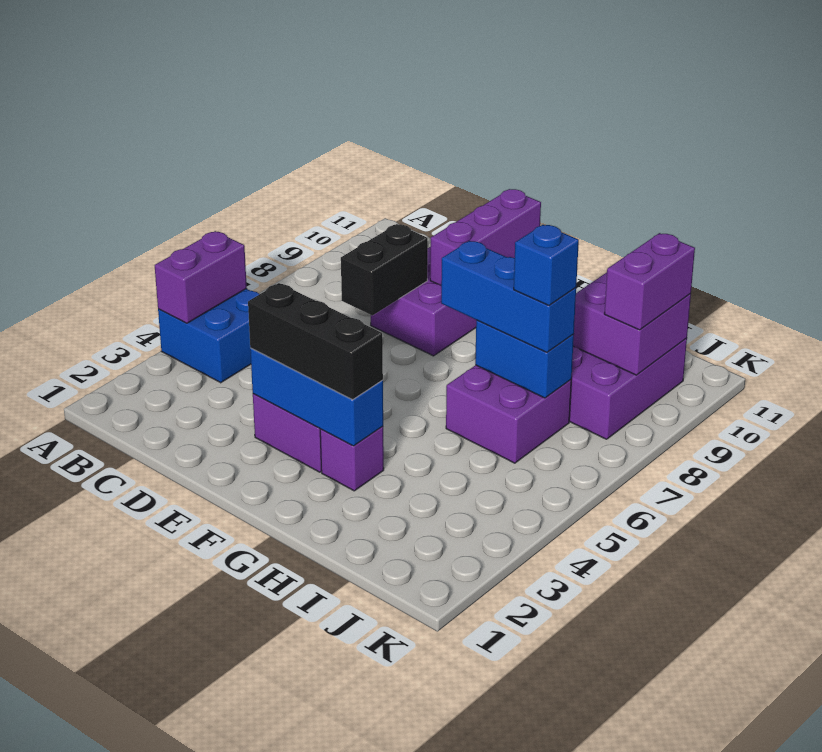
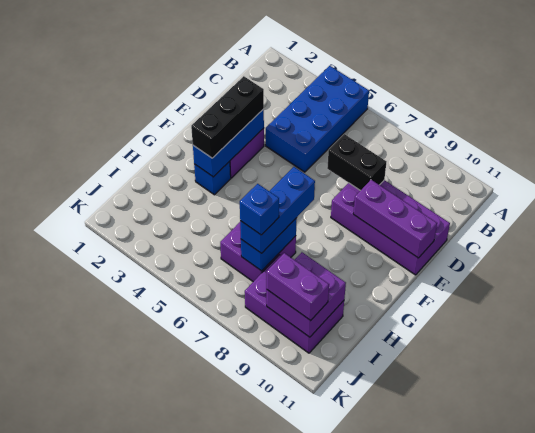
blue brick A4:B5 level 1 -> blue brick A4:D5 level 1
purple brick A4:A5 level 2 -> none
purple brick G3 level 1 -> blue brick G3 level 1

